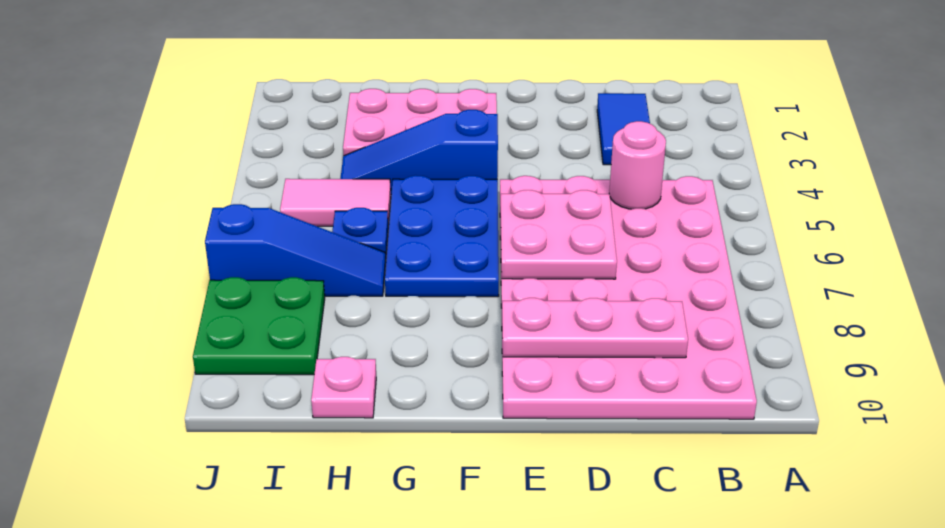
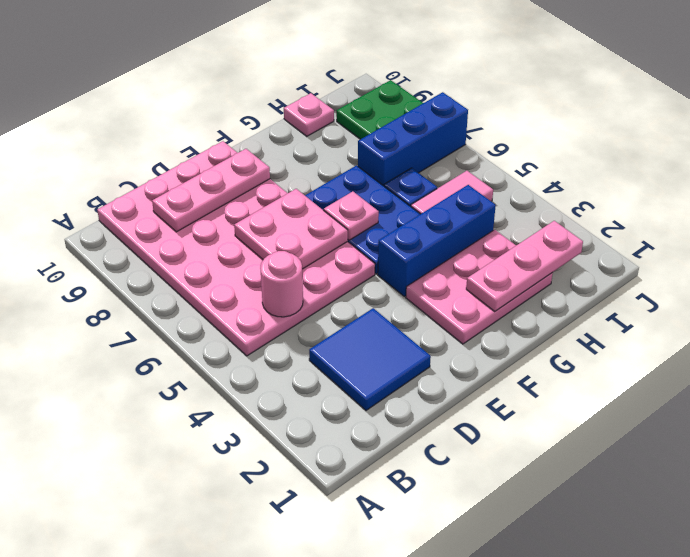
blue tile C2:C3 level 1 -> blue tile C2:D3 level 1
blue slope F4:H4 level 1 top F -> blue brick F4:H4 level 1
none -> pink plate F6 level 2
none -> pink plate G2:I2 level 2
blue slope H7:J7 level 1 top J -> blue brick H7:J7 level 1

